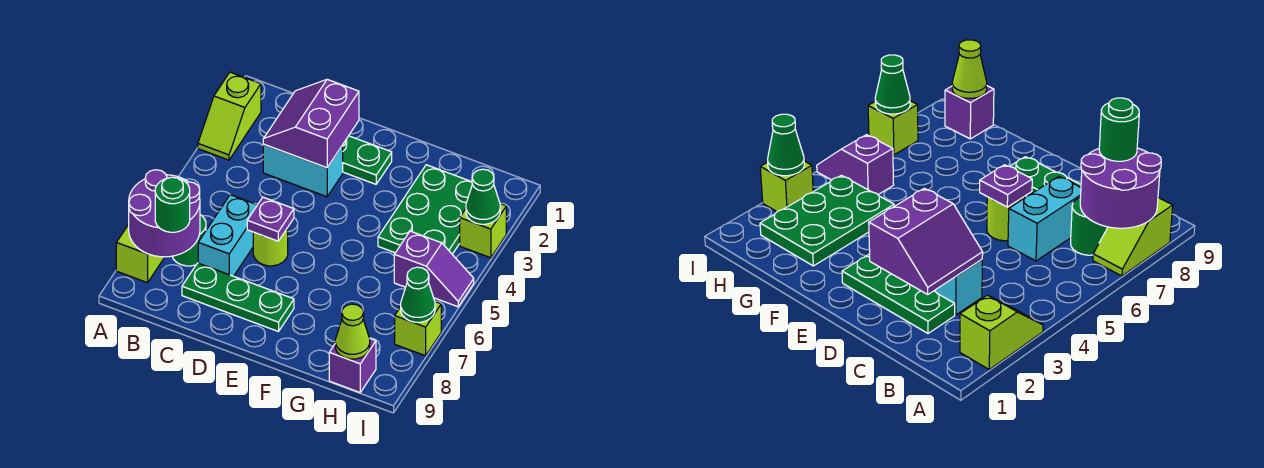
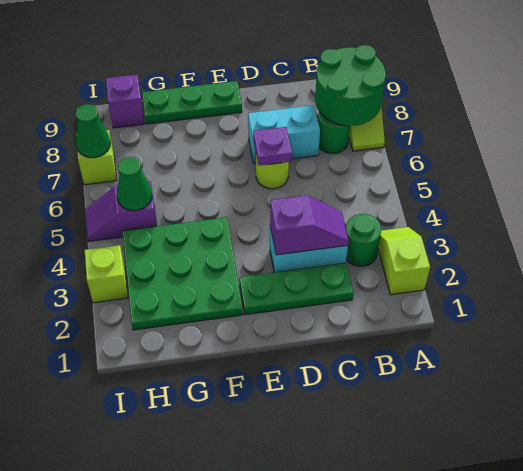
purple round brick A7:B8 level 2 -> green round brick A7:B8 level 2
green round brick B8 level 3 -> green round brick B3 level 1
purple slope C2:D3 level 2 top D -> purple slope C3:D3 level 2 top D
cyan brick C6:C7 level 1 -> cyan brick C7:D7 level 1
green plate C8:E8 level 1 -> green plate E9:G9 level 1
green plate G2:H4 level 1 -> green plate F2:H4 level 1
lime cone H9 level 2 -> none
green cone I3 level 2 -> green cone H5 level 2

